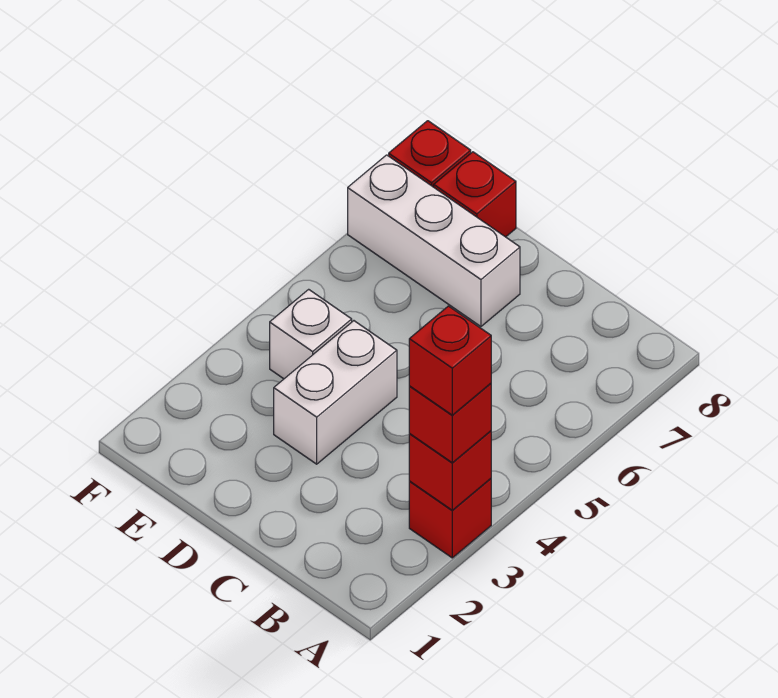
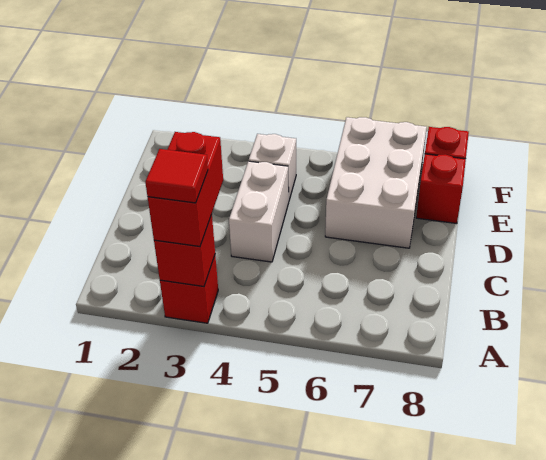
red brick A3 level 3 -> red brick A3:B3 level 3
red brick A3 level 4 -> red tile A3 level 4
white brick D3:D4 level 1 -> white brick C4:D4 level 1
white brick D7:F7 level 1 -> white brick D6:F7 level 1

